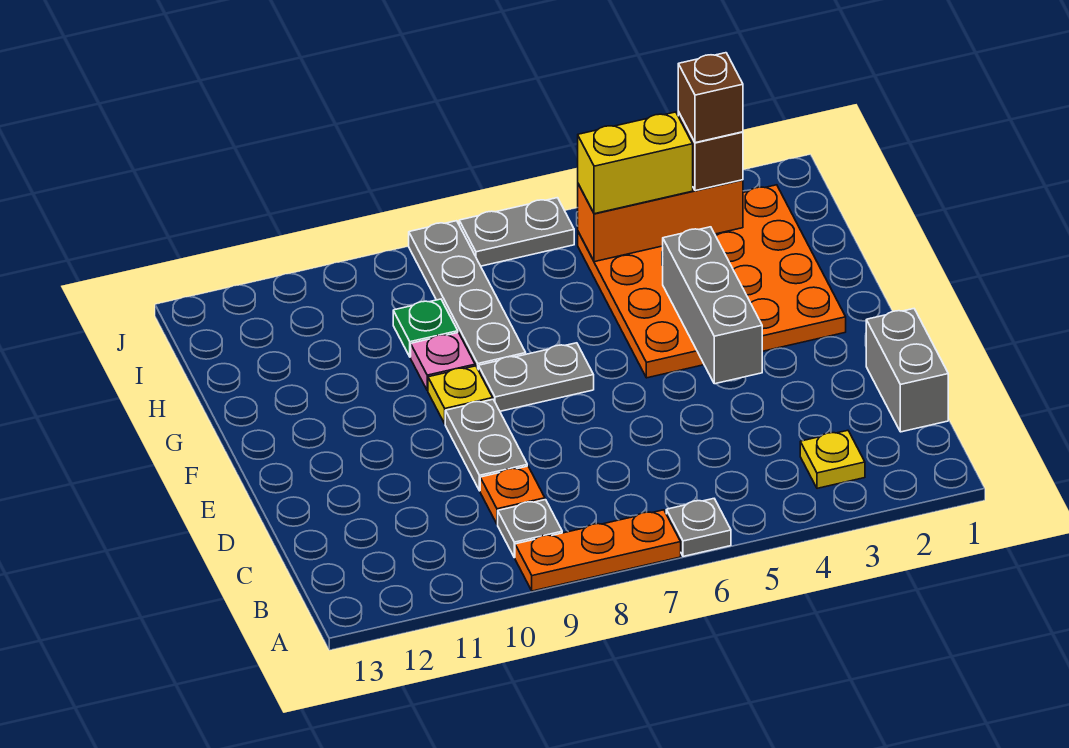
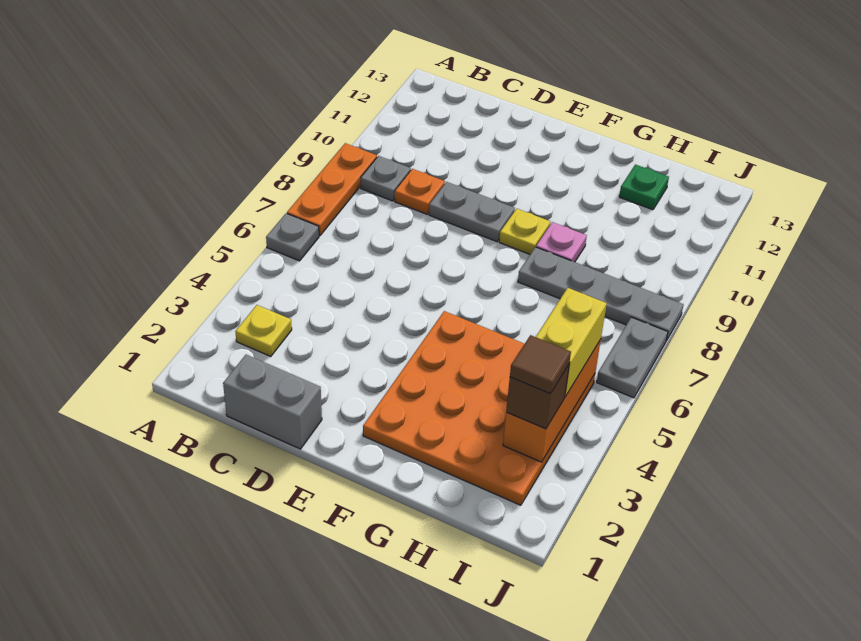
grey brick E4:G4 level 2 -> none
grey plate F7:F8 level 1 -> none
green plate H9 level 1 -> green plate H12 level 1
brown brick I3 level 4 -> brown tile I3 level 4

